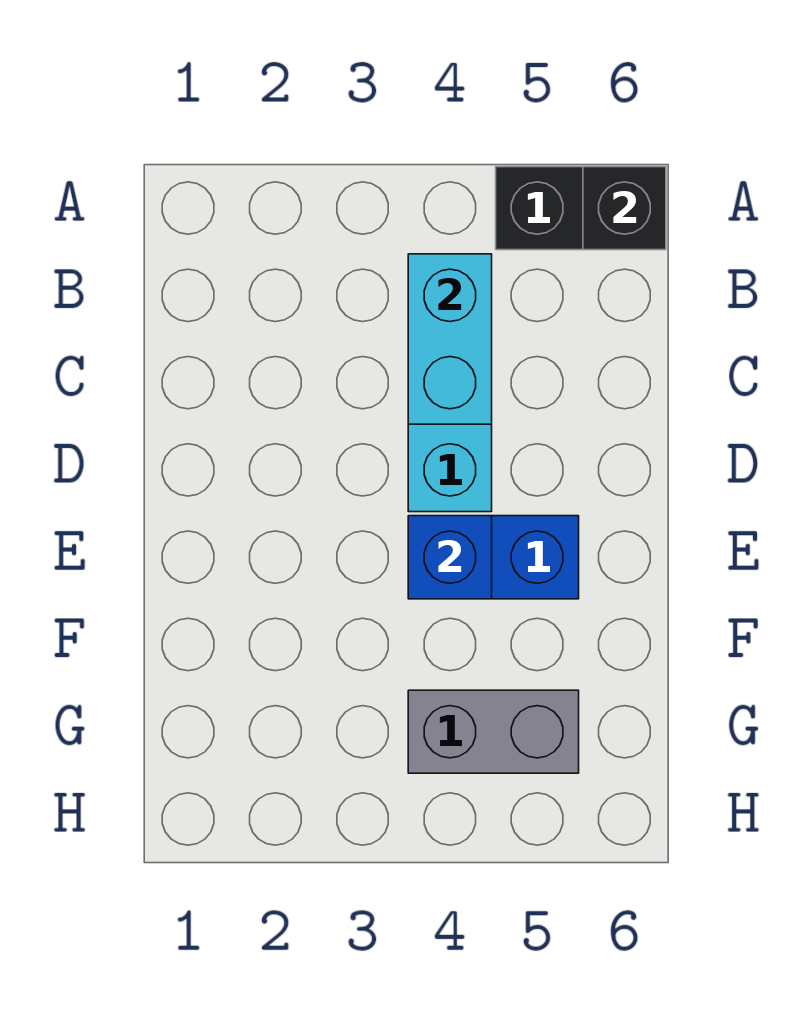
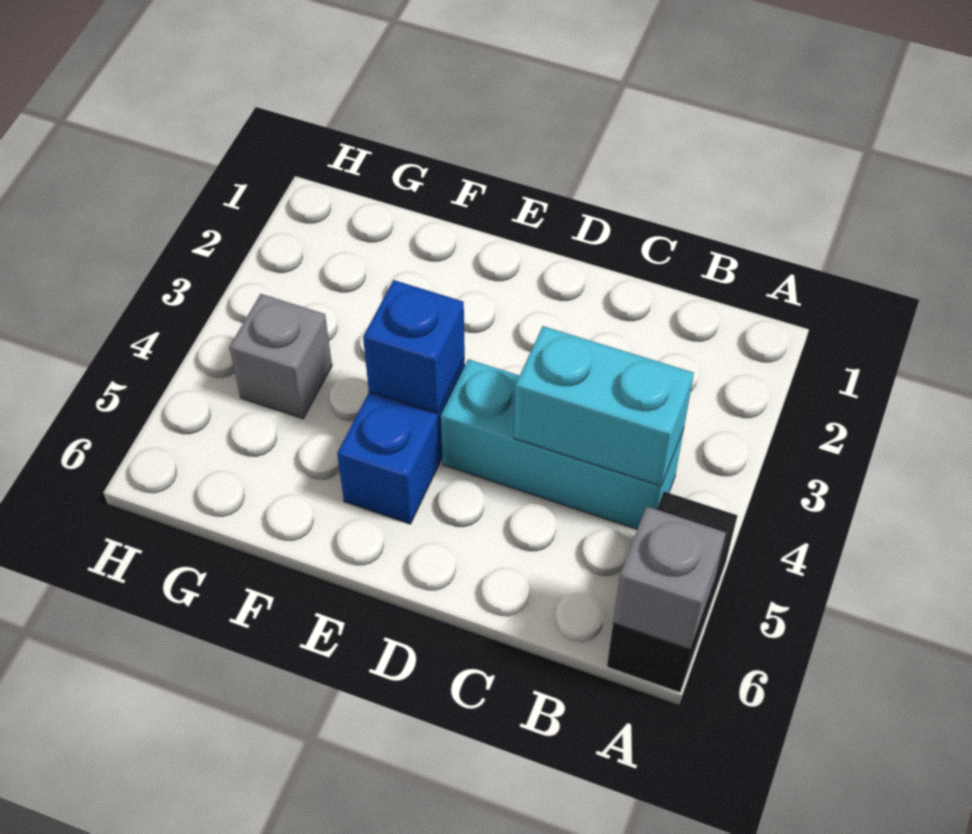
black brick A6 level 2 -> grey brick A6 level 2
grey brick G4:G5 level 1 -> grey brick G4 level 1

